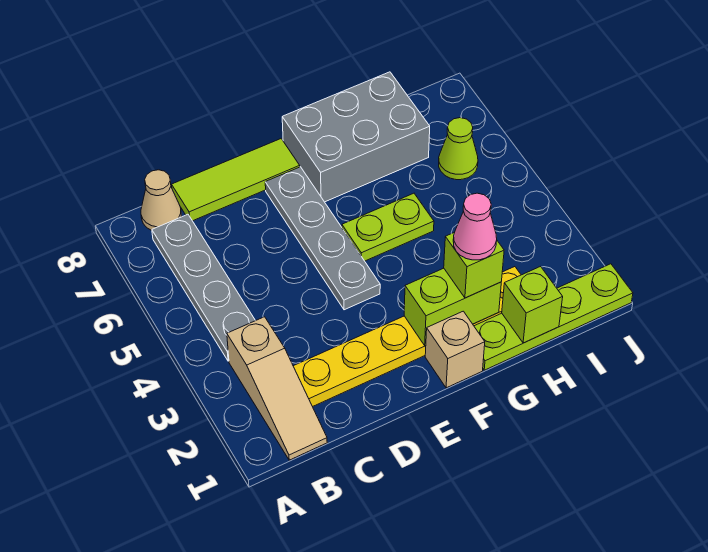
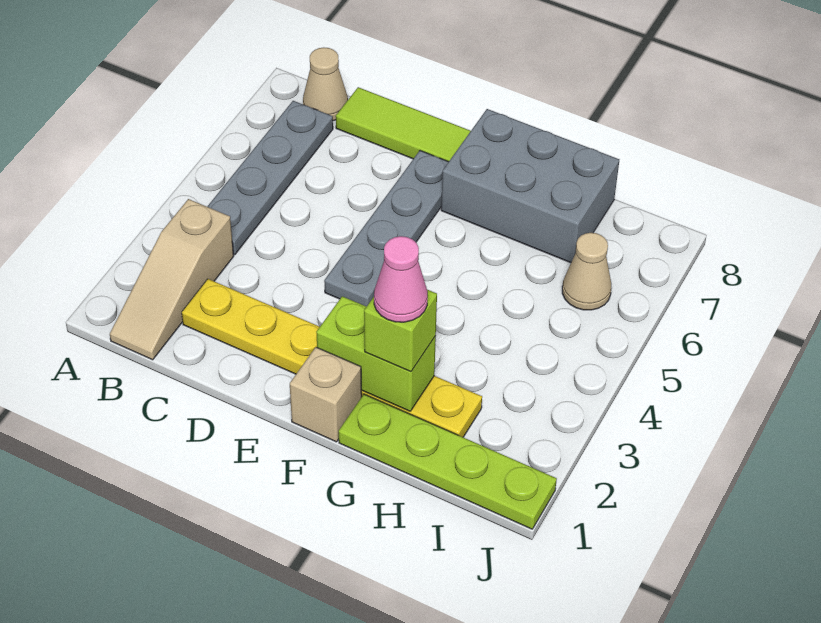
lime plate F5:G5 level 1 -> none
lime brick H1 level 2 -> none
lime cone I6 level 1 -> tan cone I6 level 1

